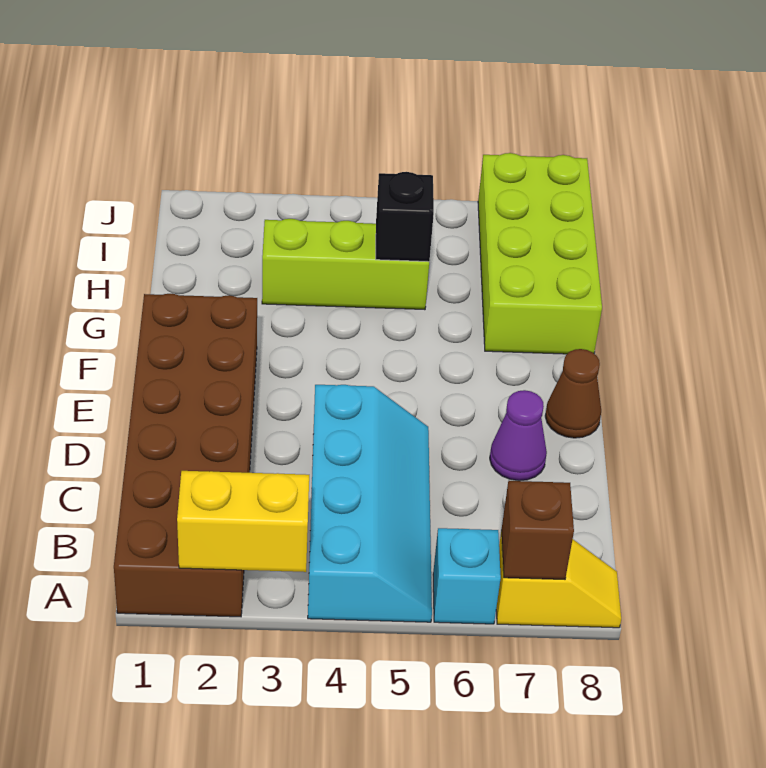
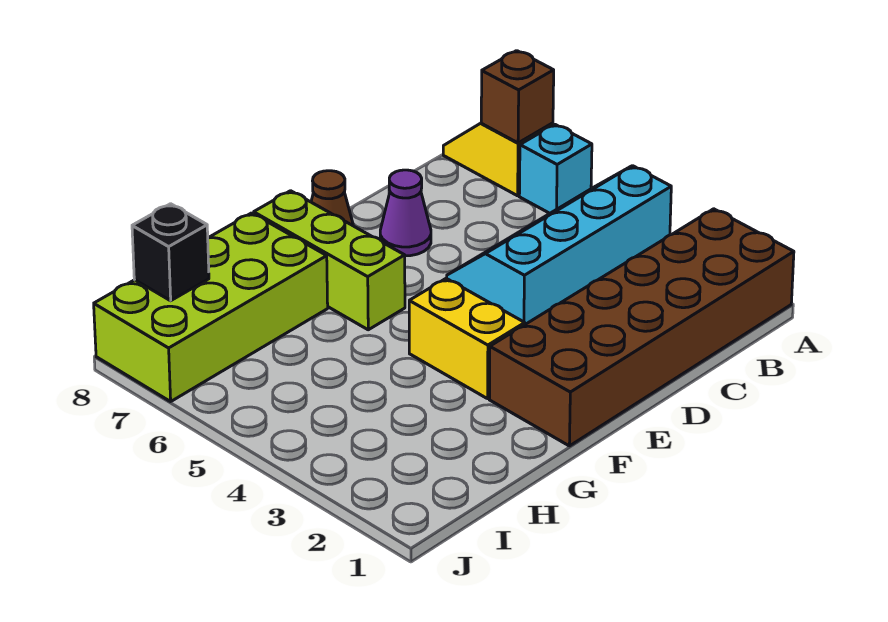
yellow brick A2:A3 level 2 -> yellow brick F3:F4 level 1
lime brick H3:H5 level 1 -> lime brick F6:F8 level 1
black brick H5 level 2 -> black brick I8 level 2

